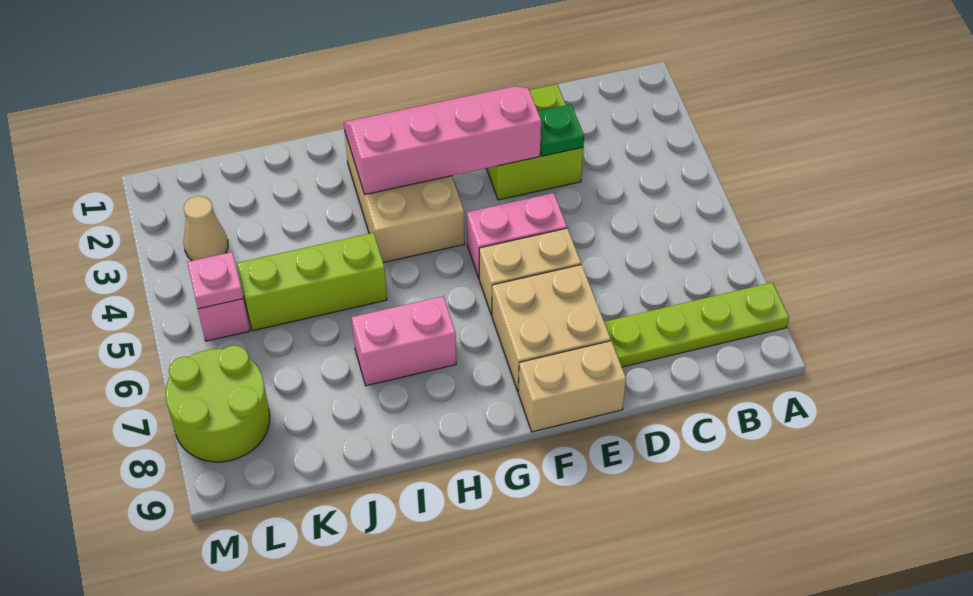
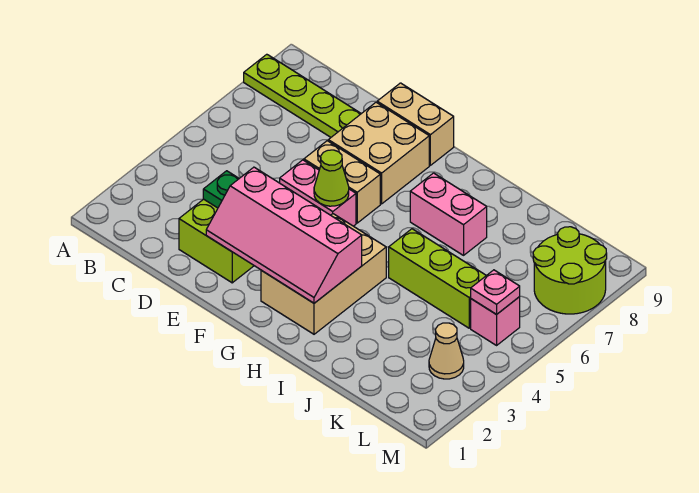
none -> lime cone F5 level 2

